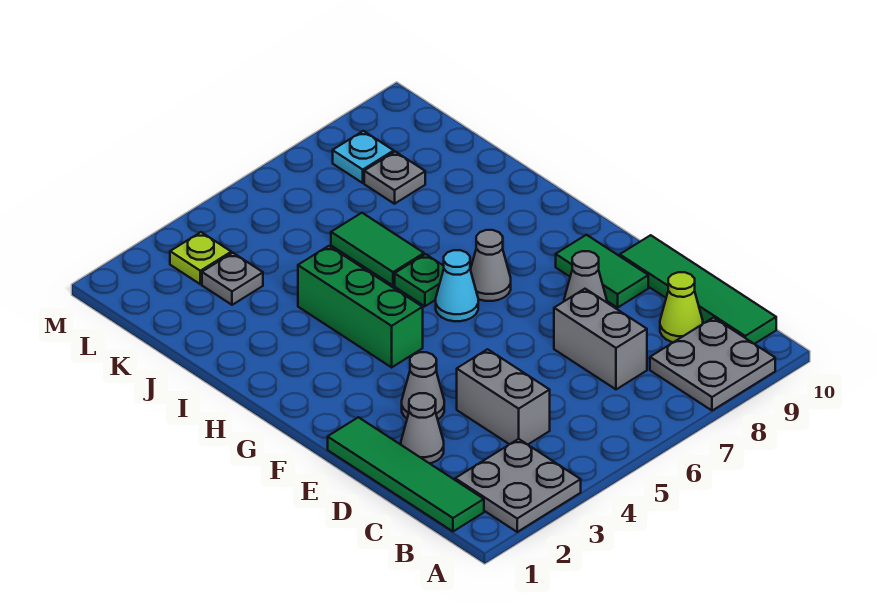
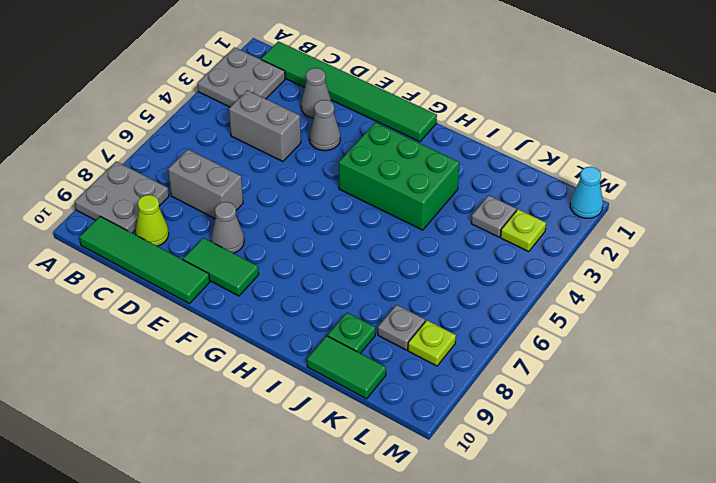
green tile B1:E1 level 1 -> green tile B1:G1 level 1
green brick G4:I4 level 1 -> green brick G3:I4 level 1
cyan cone G6 level 1 -> cyan cone M1 level 1
grey cone G7 level 1 -> none
green plate H6 level 1 -> green plate J9 level 1
green tile I6:J6 level 1 -> green tile J10:K10 level 1
cyan plate L8 level 1 -> lime plate L8 level 1

